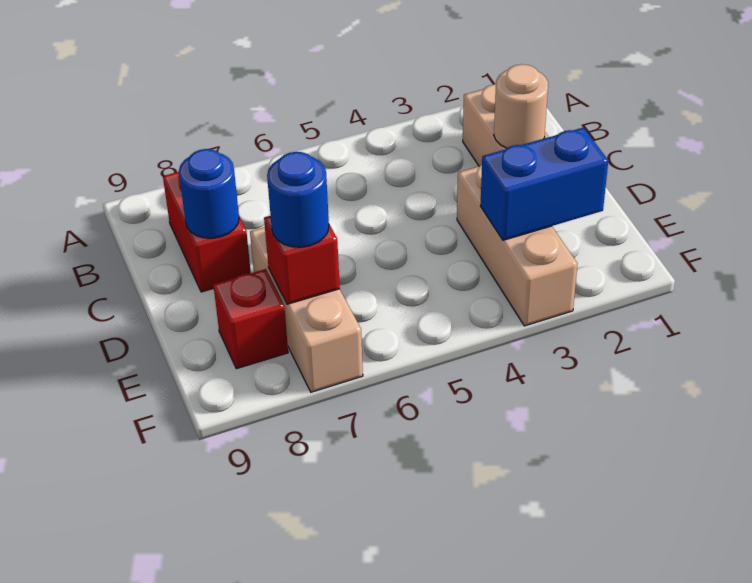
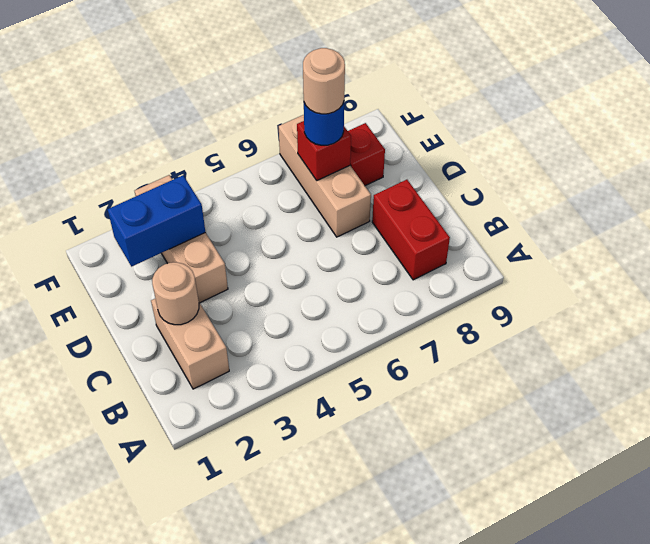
blue round brick C8 level 2 -> none
none -> tan round brick E7 level 4

